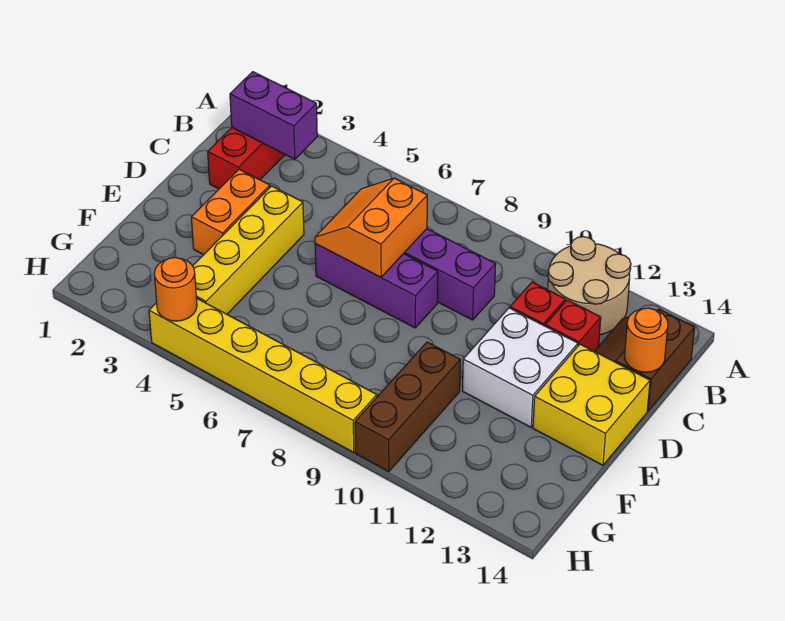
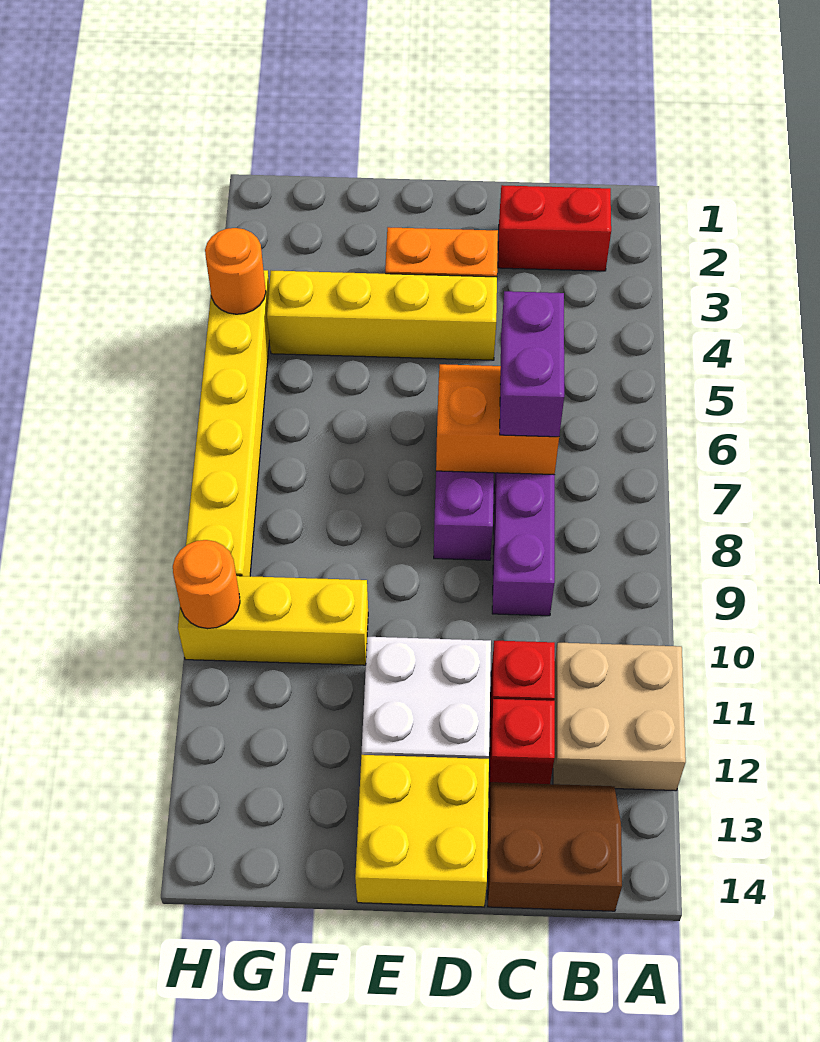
tan round brick A11:B12 level 1 -> tan brick A11:B12 level 1
purple brick B2:B3 level 2 -> purple brick C6:C7 level 3
orange round brick C14 level 2 -> orange round brick H10 level 2
brown brick F10:H10 level 1 -> yellow brick F10:H10 level 1

